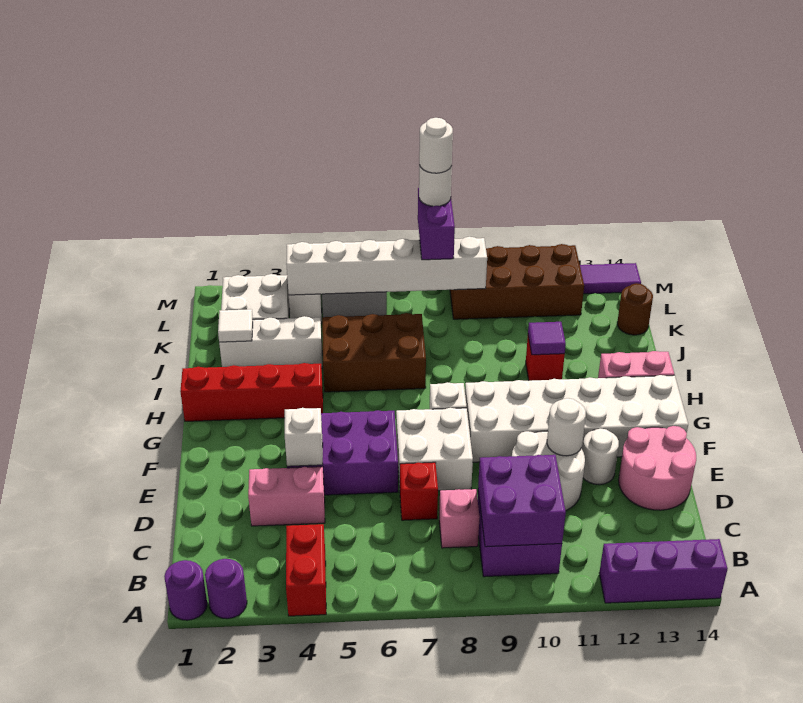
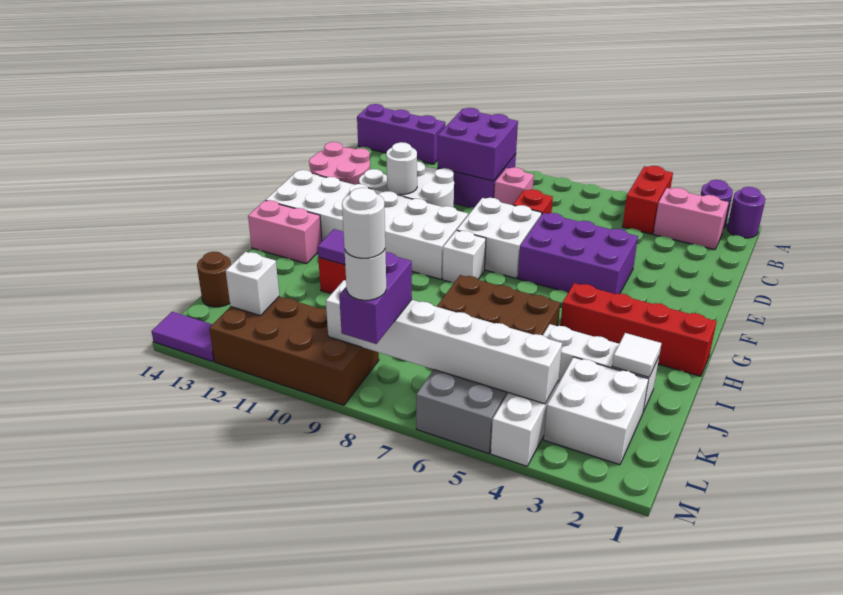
pink brick D3:D4 level 1 -> pink brick B2:B3 level 1
white brick E4 level 2 -> white brick L12 level 2

